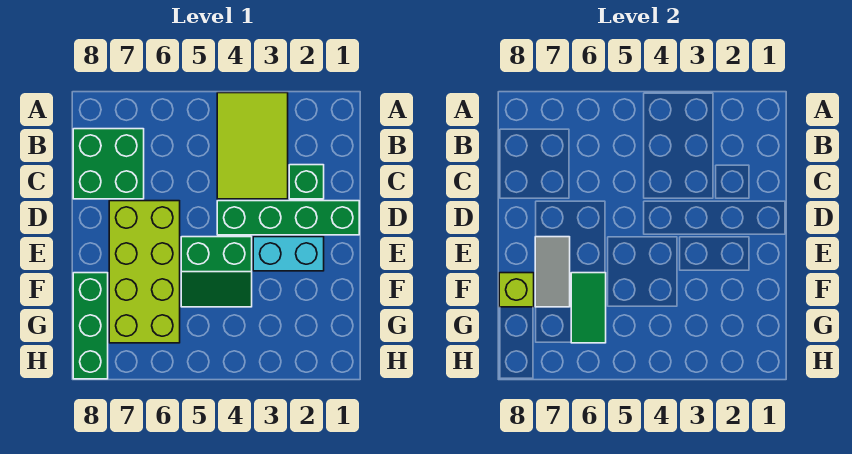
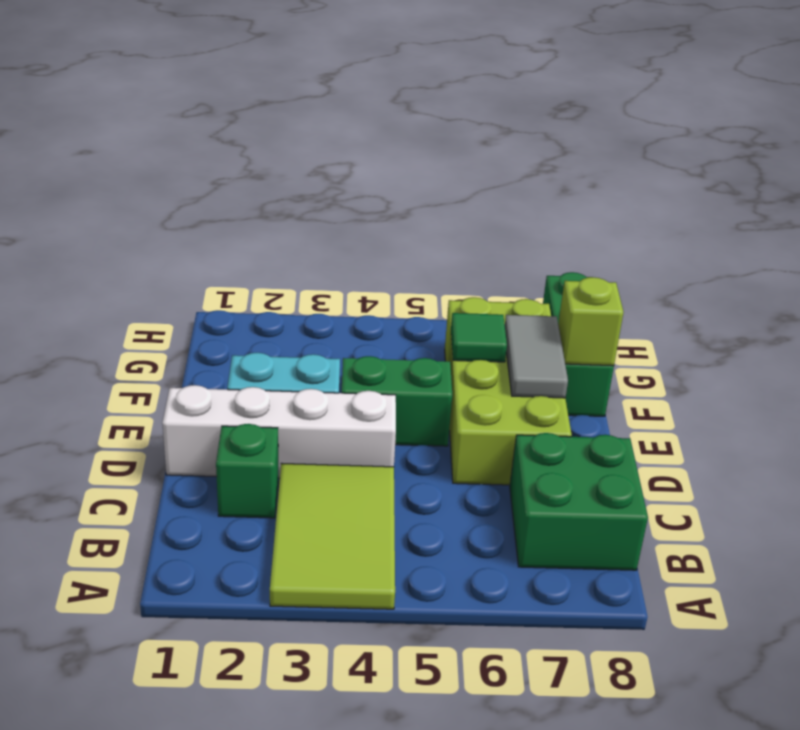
green brick D1:D4 level 1 -> white brick D1:D4 level 1
green tile F6:G6 level 2 -> green tile F6 level 2

